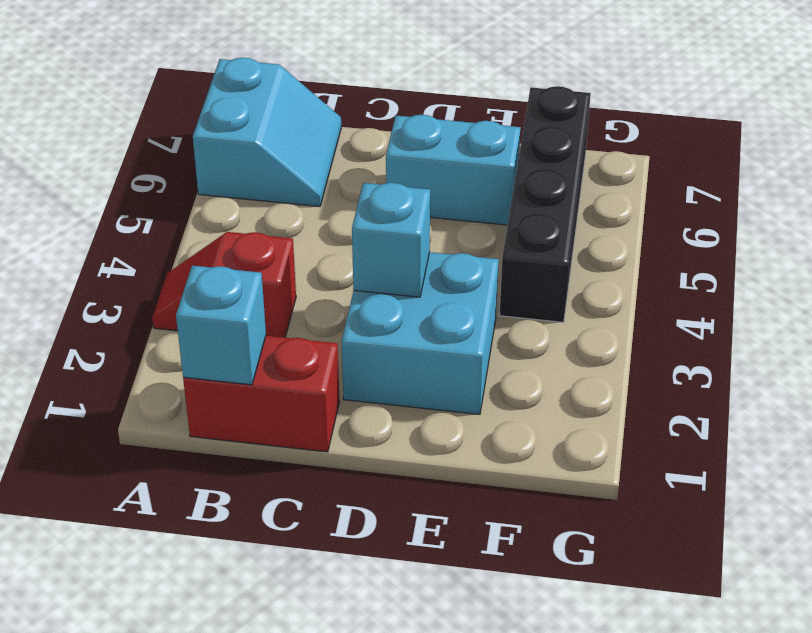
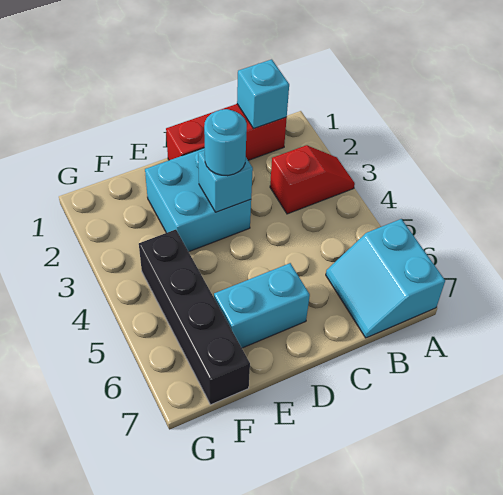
red brick B1:C1 level 1 -> red brick B1:D1 level 1
none -> cyan round brick D3 level 3

